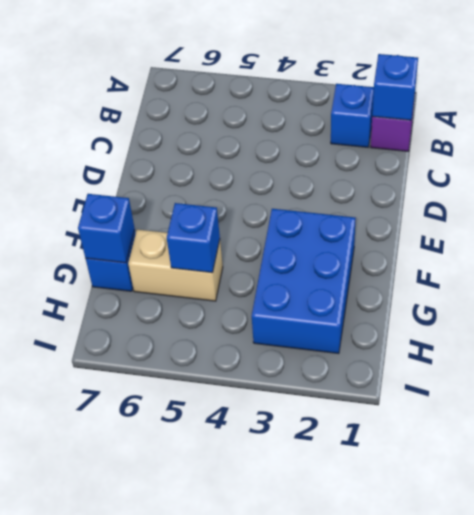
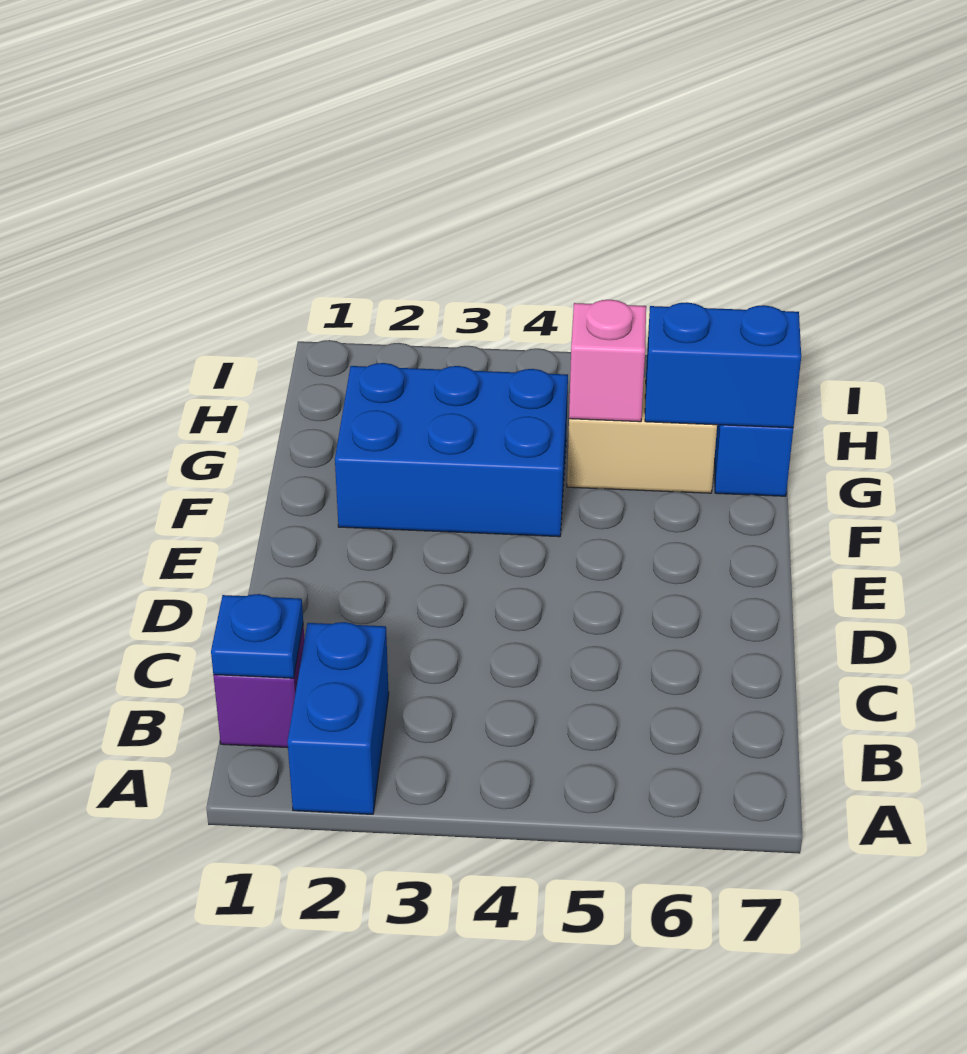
blue brick B1 level 2 -> blue plate B1 level 2
blue brick B2 level 1 -> blue brick A2:B2 level 1
blue brick F2:H3 level 1 -> blue brick F2:G4 level 1
blue brick G5 level 2 -> pink brick G5 level 2
blue brick G7 level 2 -> blue brick G6:G7 level 2

